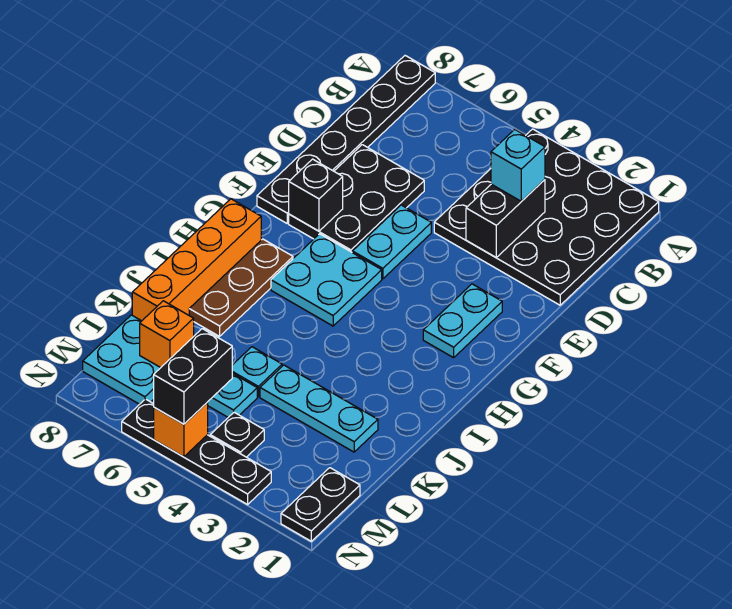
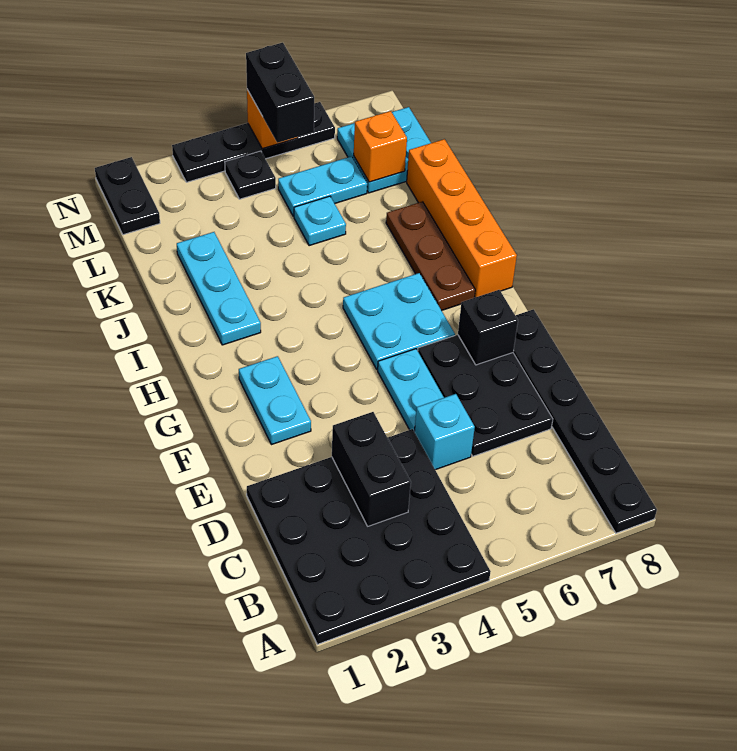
cyan brick C3 level 3 -> cyan brick D5 level 1
cyan plate K2:K4 level 1 -> cyan plate I2:K2 level 1

